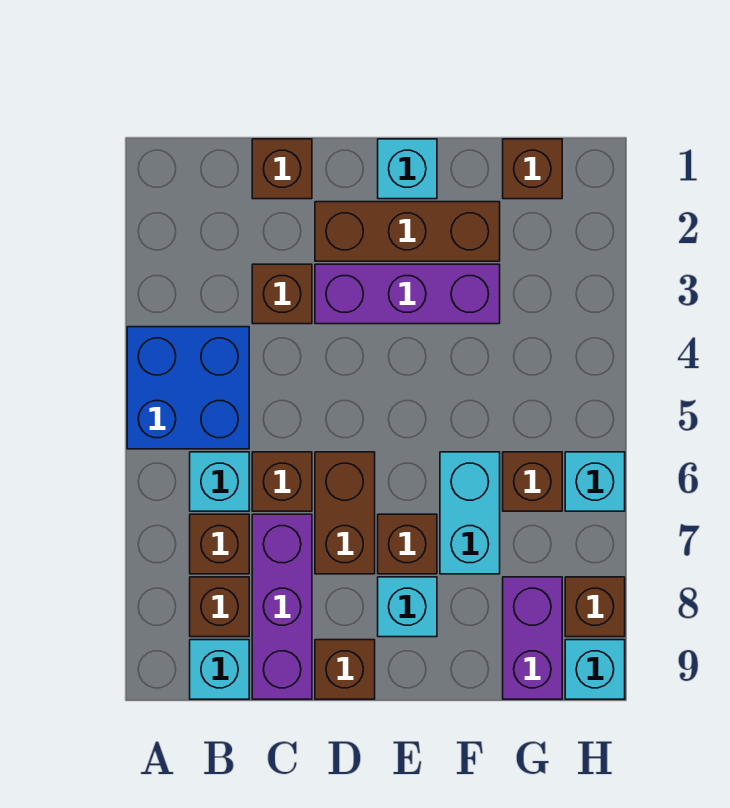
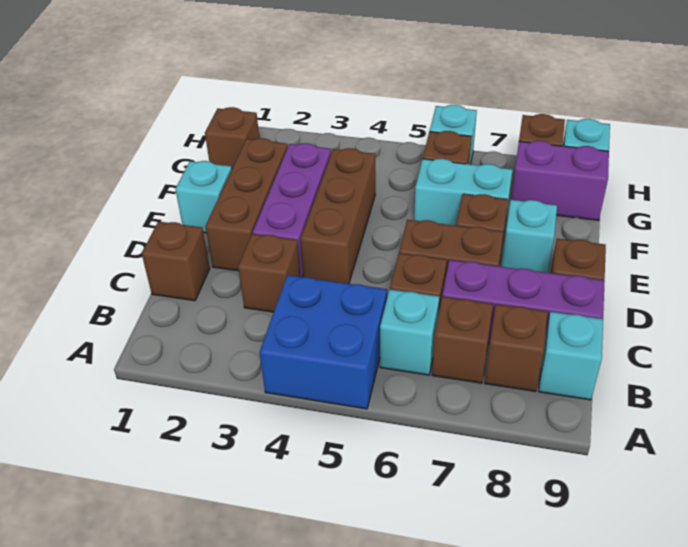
none -> brown brick D4:F4 level 1

